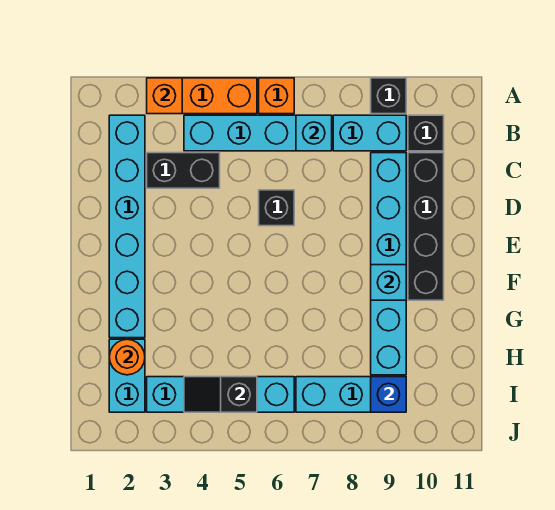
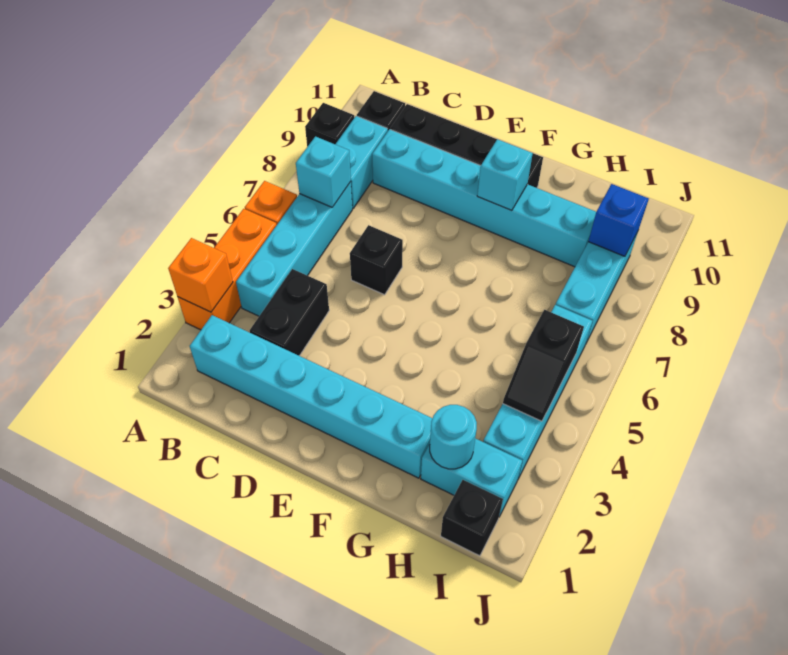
orange round brick H2 level 2 -> cyan round brick H2 level 2
none -> black brick I1 level 1

